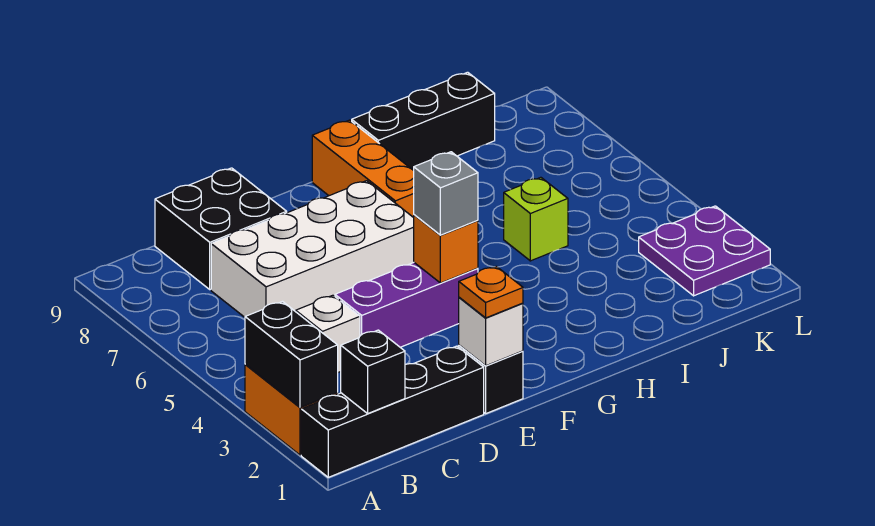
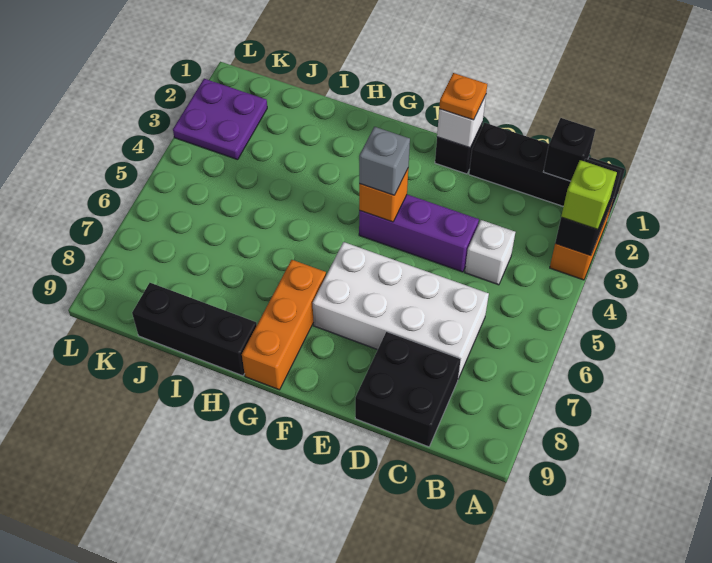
lime brick I5 level 1 -> lime brick A3 level 3

